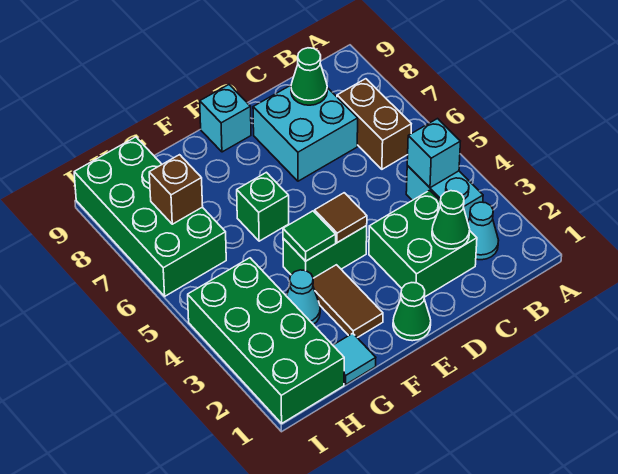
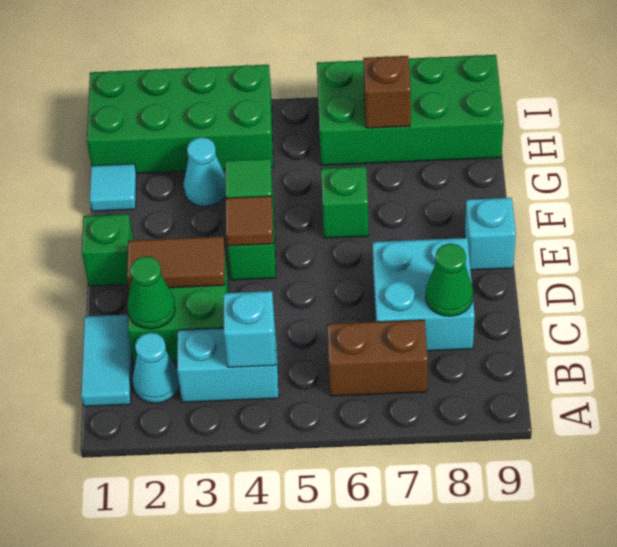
none -> cyan tile B1:C1 level 1
green cone E1 level 1 -> green brick E1 level 1
brown tile F2:F3 level 1 -> brown tile D2:D3 level 2

